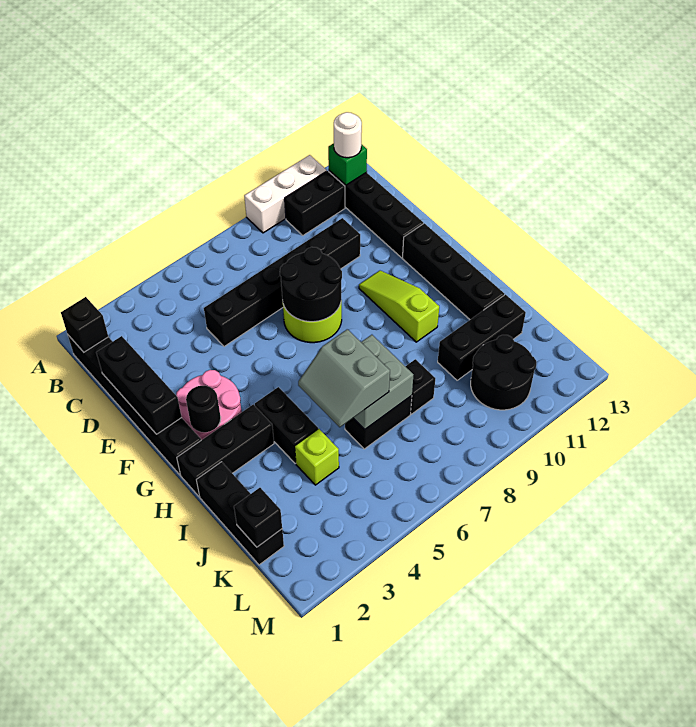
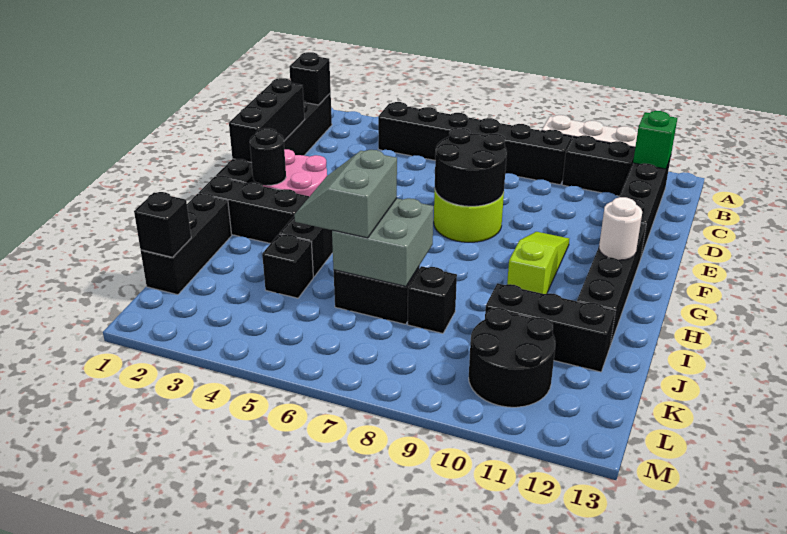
white round brick B12 level 3 -> white round brick G12 level 2
black brick D5:D10 level 1 -> black brick B4:B9 level 1
lime brick J4 level 1 -> black brick J4 level 1

